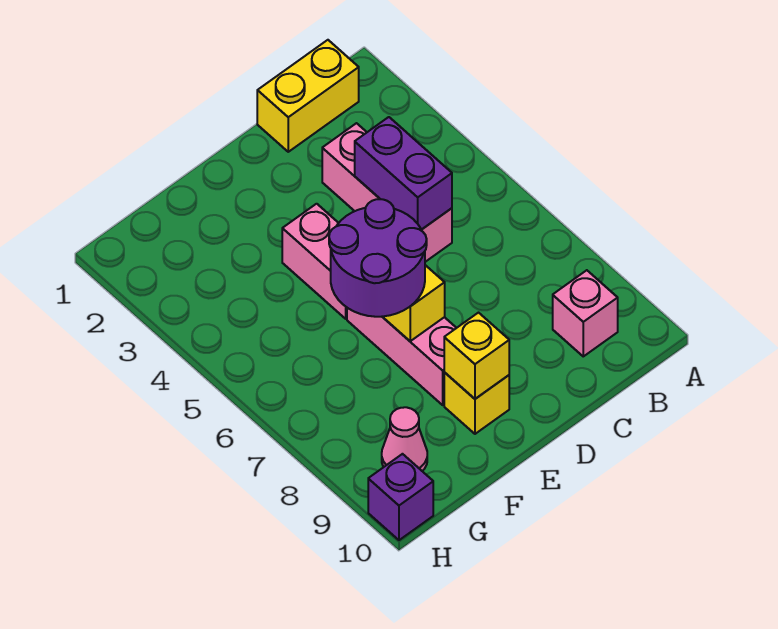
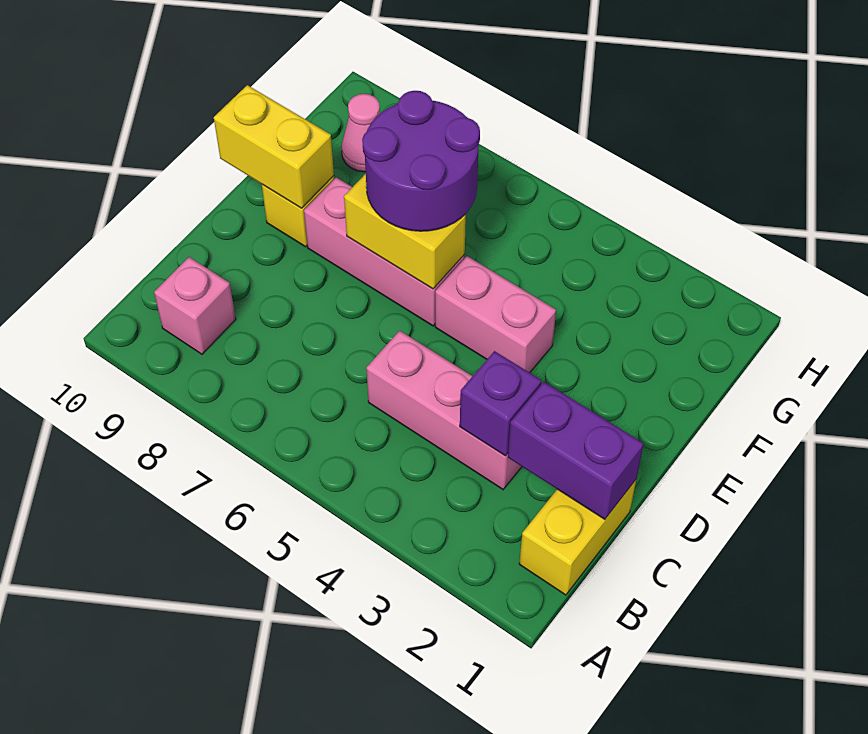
purple brick C4:C5 level 2 -> purple brick C1:C2 level 2
yellow brick E9 level 2 -> yellow brick E9:E10 level 2
purple brick H10 level 1 -> purple brick C3 level 2

